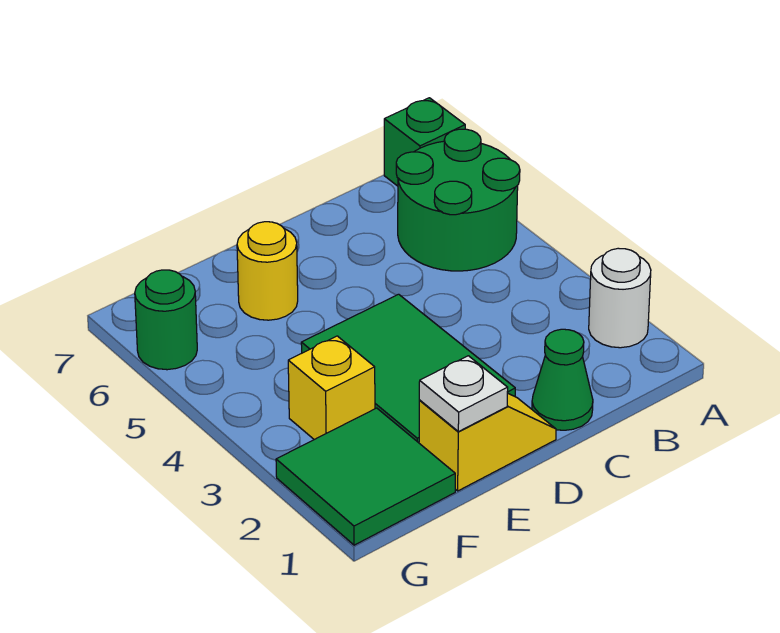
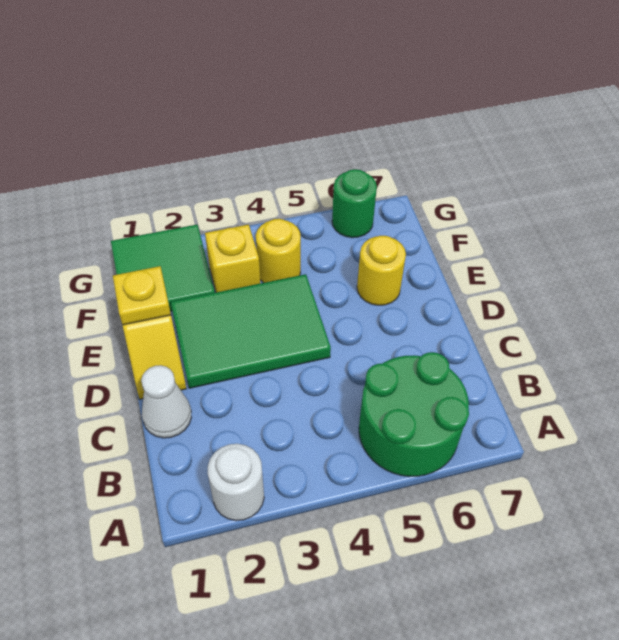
green brick A7 level 1 -> none
green cone C1 level 1 -> white cone C1 level 1
white plate E1 level 2 -> yellow plate E1 level 2
none -> yellow round brick F4 level 1

